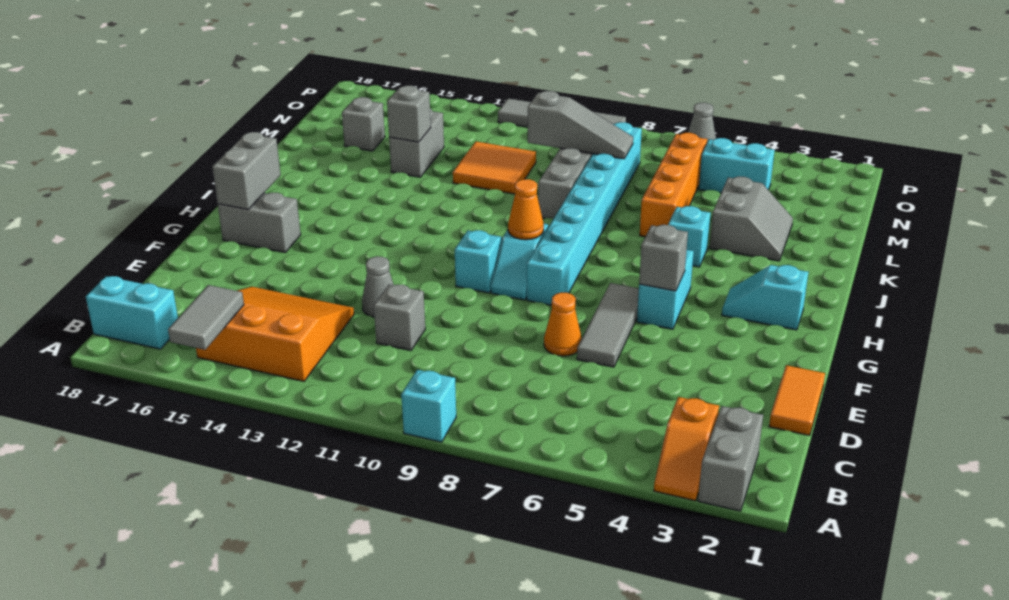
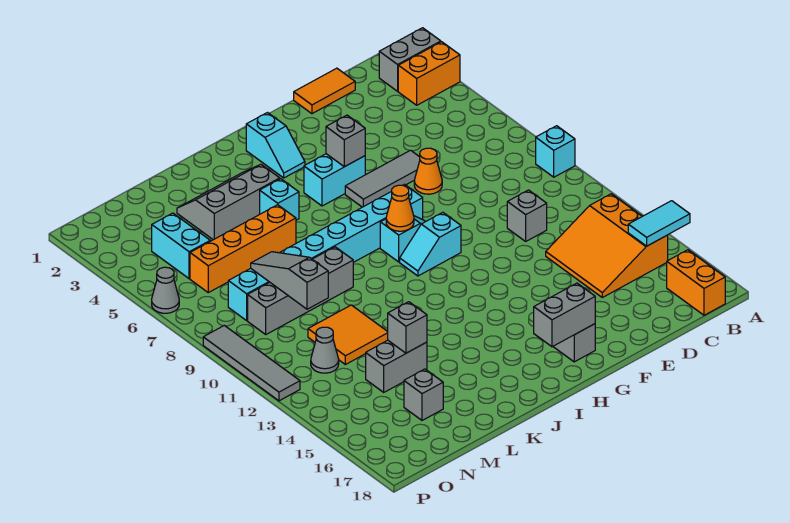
orange slope A3:B3 level 1 top B -> orange brick A3:B3 level 1
grey tile A15:B15 level 2 -> cyan tile A15:B15 level 2
cyan brick B17:B18 level 1 -> orange brick B17:B18 level 1
grey cone E12 level 1 -> grey cone N12 level 1
grey slope K3:L4 level 1 top 4 -> grey slope J3:L4 level 1 top 4

